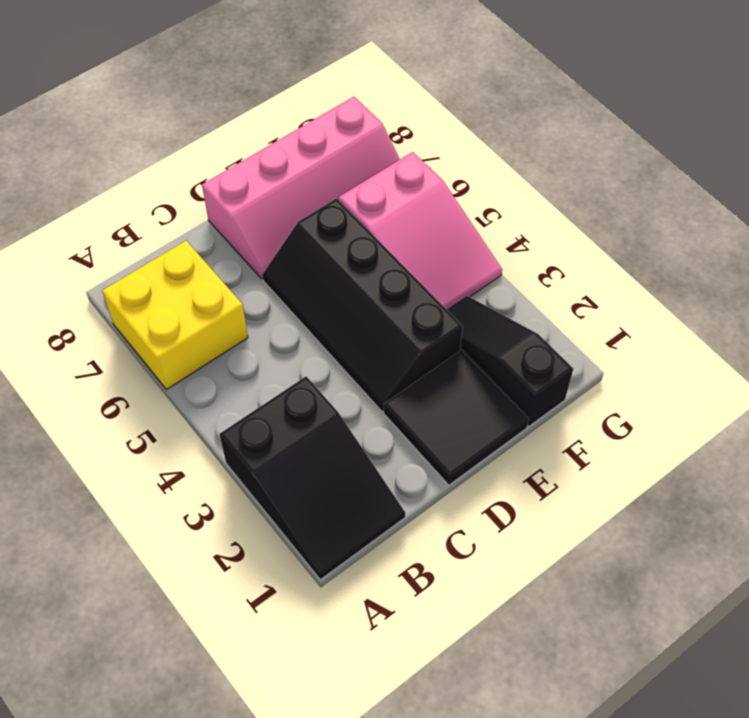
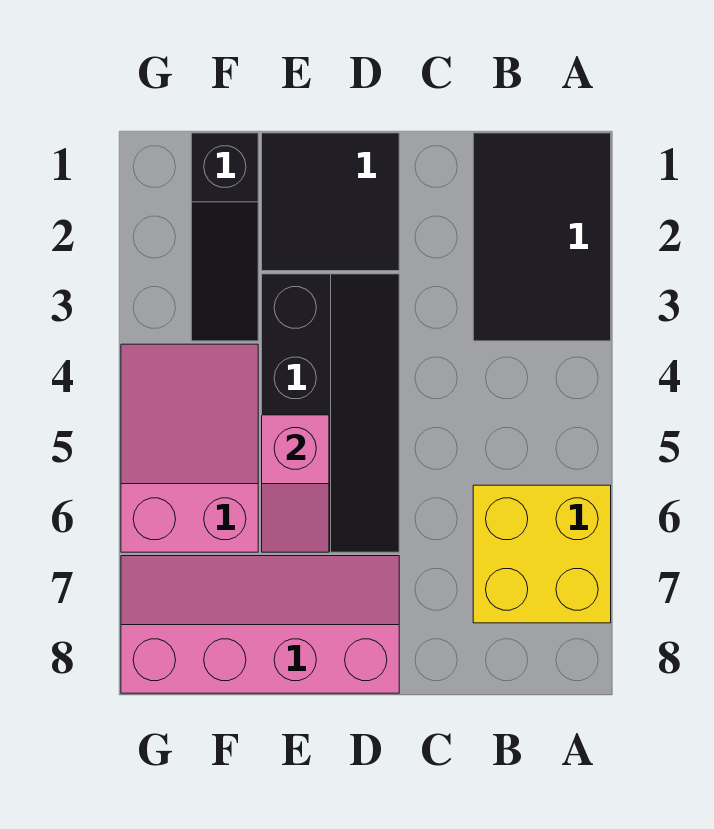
black slope A1:B3 level 1 top 3 -> black tile A1:B3 level 1
none -> pink slope E5:E6 level 2 top 5

